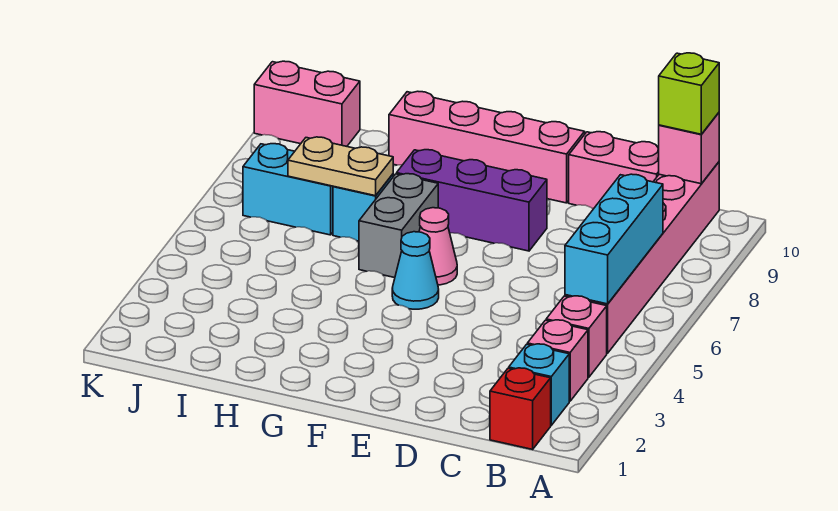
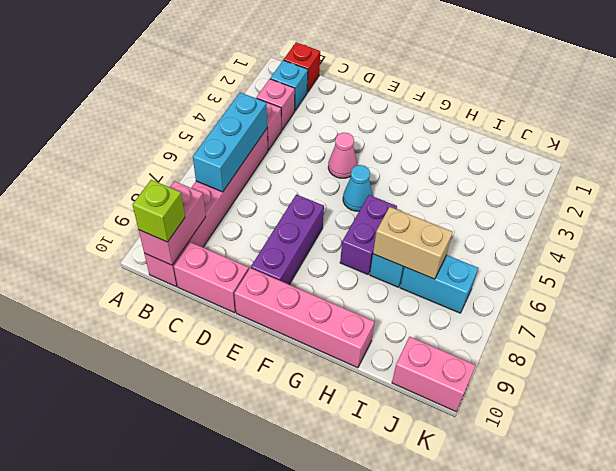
pink brick B10 level 2 -> pink brick B9:B10 level 2
purple brick E8:G8 level 1 -> purple brick E7:E9 level 1
pink cone F6 level 1 -> pink cone E4 level 1
grey brick G6:G7 level 1 -> purple brick G6:G7 level 1
tan plate H7:I7 level 2 -> tan brick H7:I7 level 2

